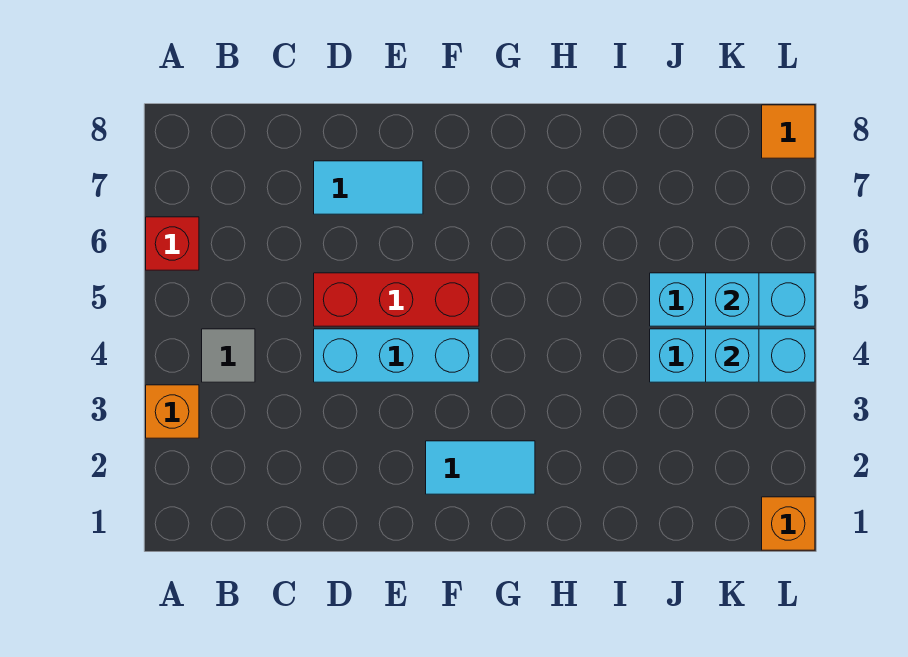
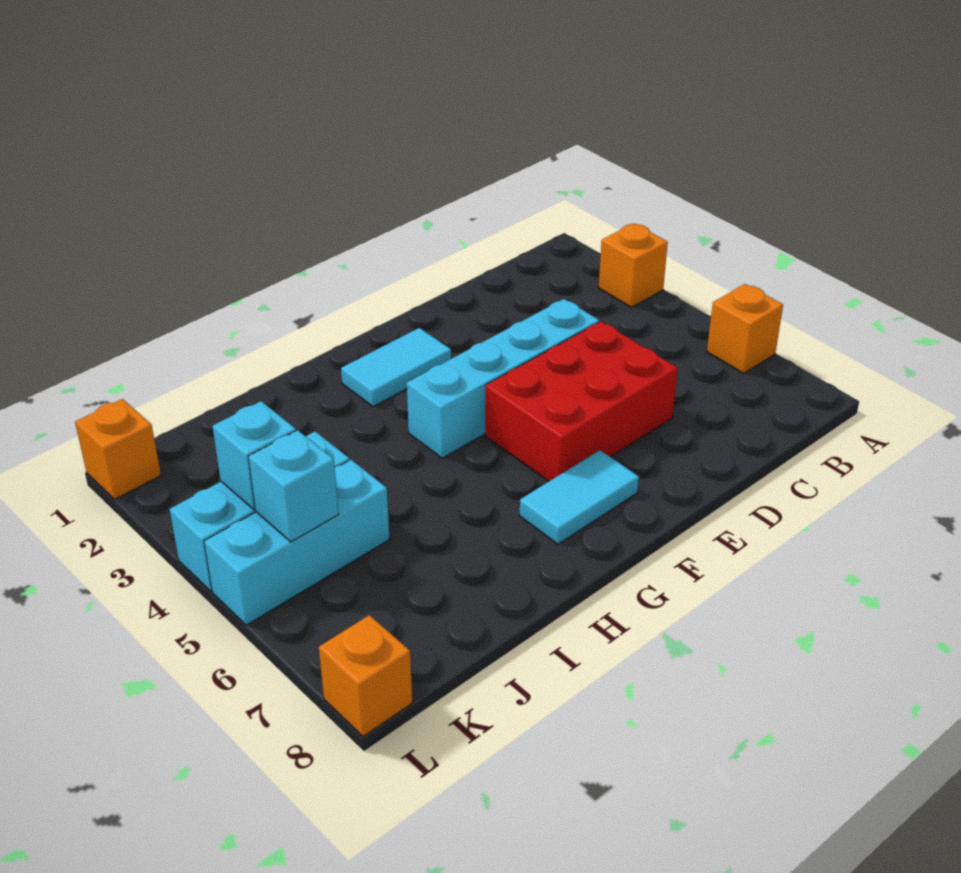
red brick A6 level 1 -> orange brick A6 level 1
grey tile B4 level 1 -> none
cyan brick D4:F4 level 1 -> cyan brick D4:G4 level 1
red brick D5:F5 level 1 -> red brick D5:F6 level 1
cyan tile D7:E7 level 1 -> cyan tile F7:G7 level 1
orange tile L8 level 1 -> orange brick L8 level 1

